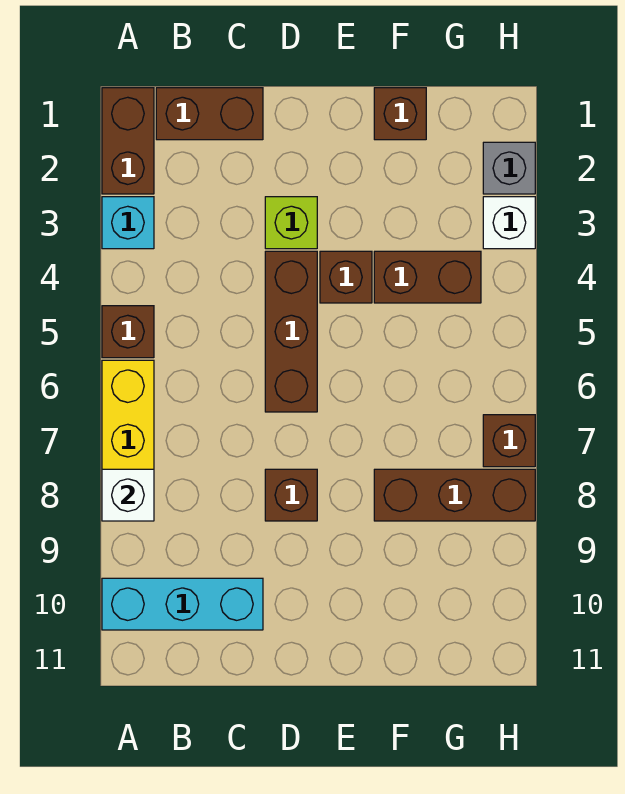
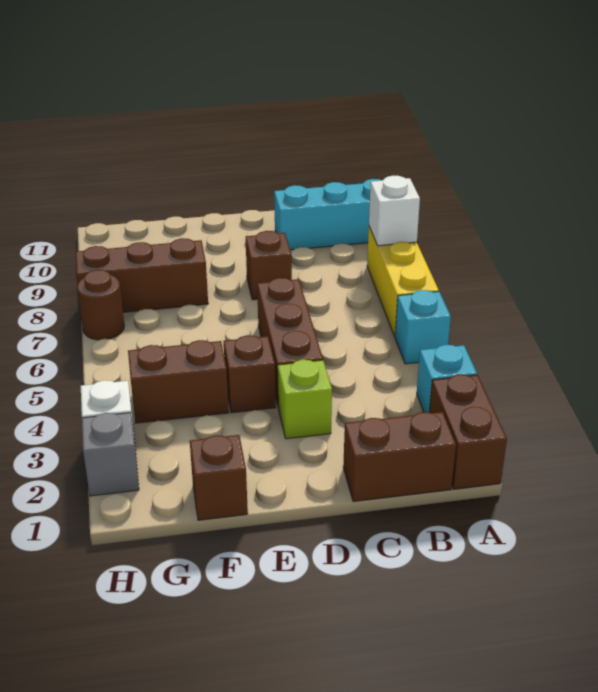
brown brick A5 level 1 -> cyan brick A5 level 1
brown brick H7 level 1 -> brown round brick H7 level 1

